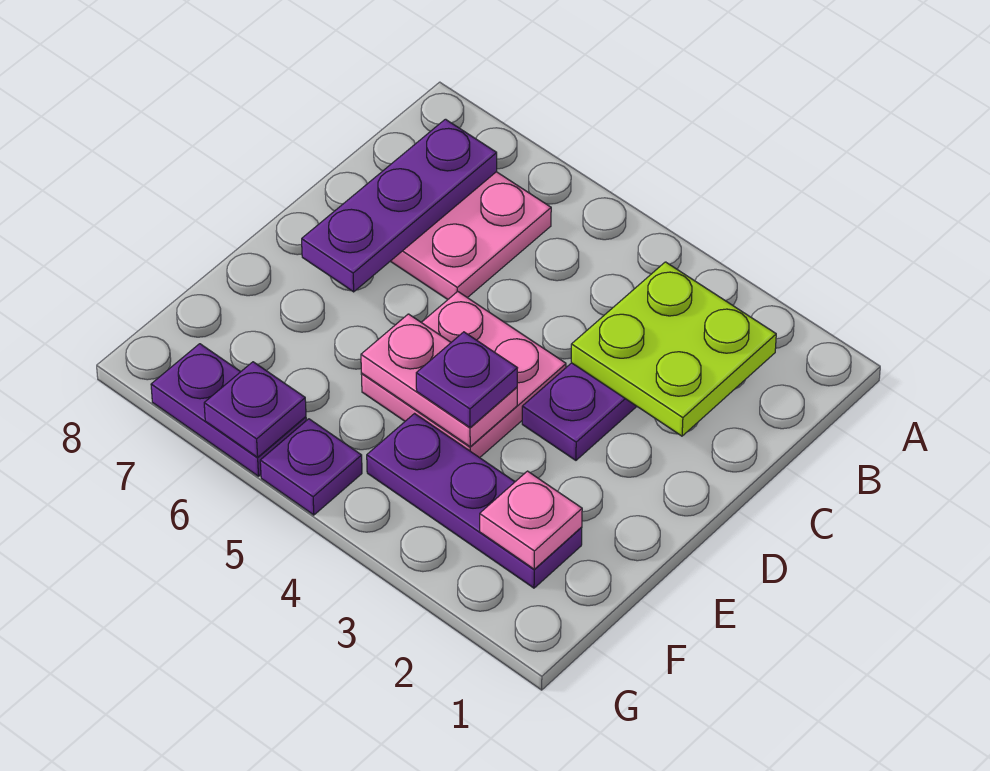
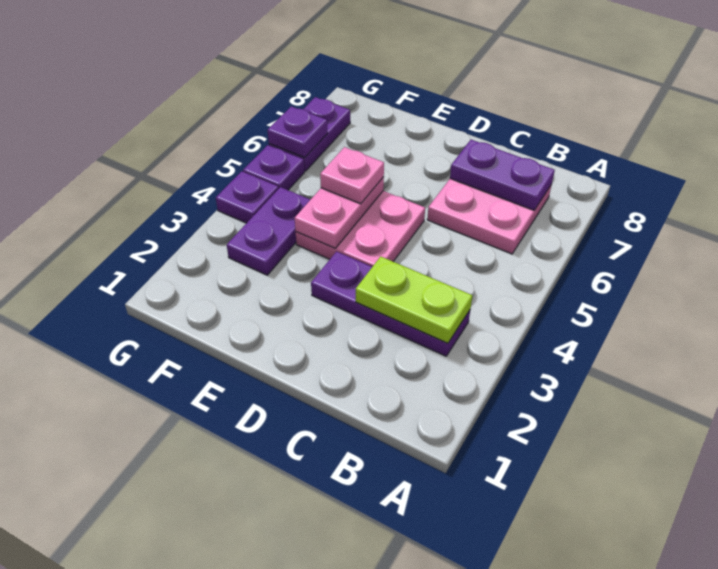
lime plate B2:C3 level 2 -> lime plate B3:C3 level 2
purple plate B7:D7 level 2 -> purple plate B7:C7 level 2
purple plate E4 level 3 -> purple plate G4 level 1
purple plate F2:F4 level 1 -> purple plate F3:F4 level 1
pink plate F2 level 2 -> pink plate E5 level 3

